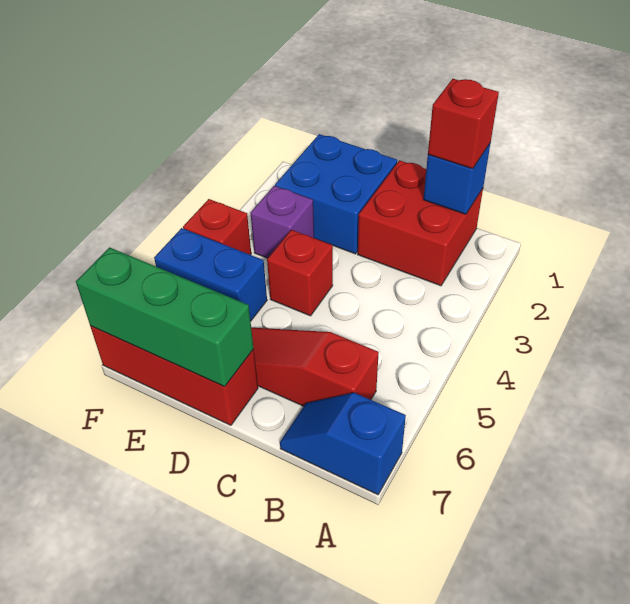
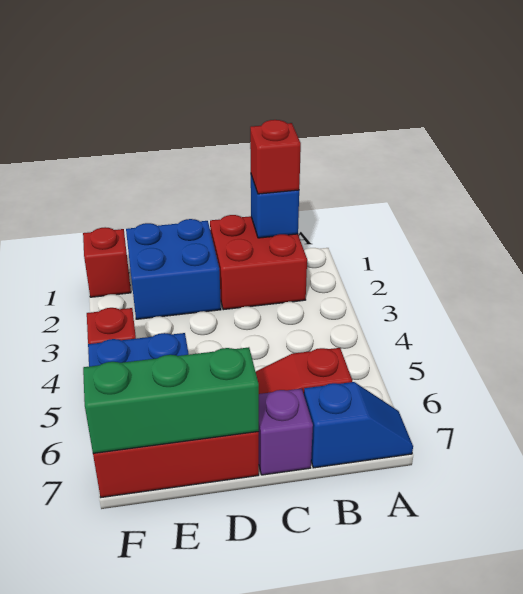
blue slope A7:B7 level 1 top A -> blue slope A7:B7 level 1 top B
red brick D4 level 1 -> red brick F1 level 1
purple brick E3 level 1 -> purple brick C7 level 1

